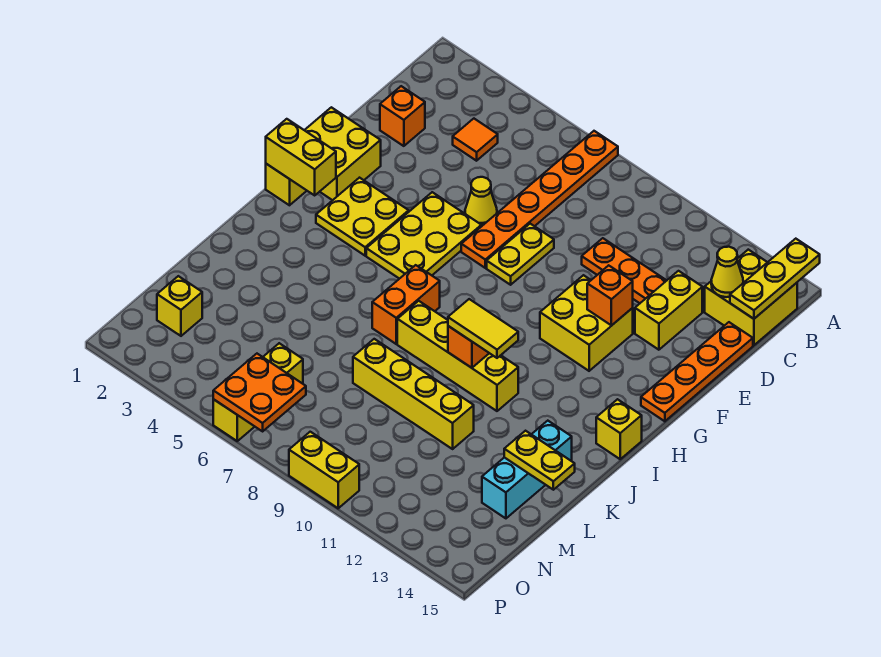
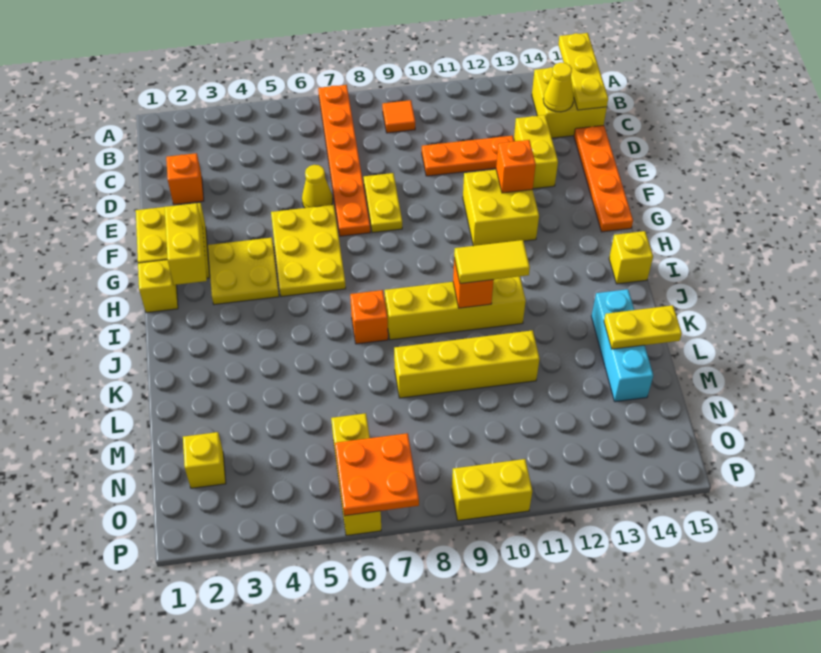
orange tile C4 level 1 -> orange tile B9 level 1
yellow brick H1:H2 level 2 -> yellow brick G2:H2 level 2
orange brick I7:J7 level 1 -> orange brick J7 level 1

